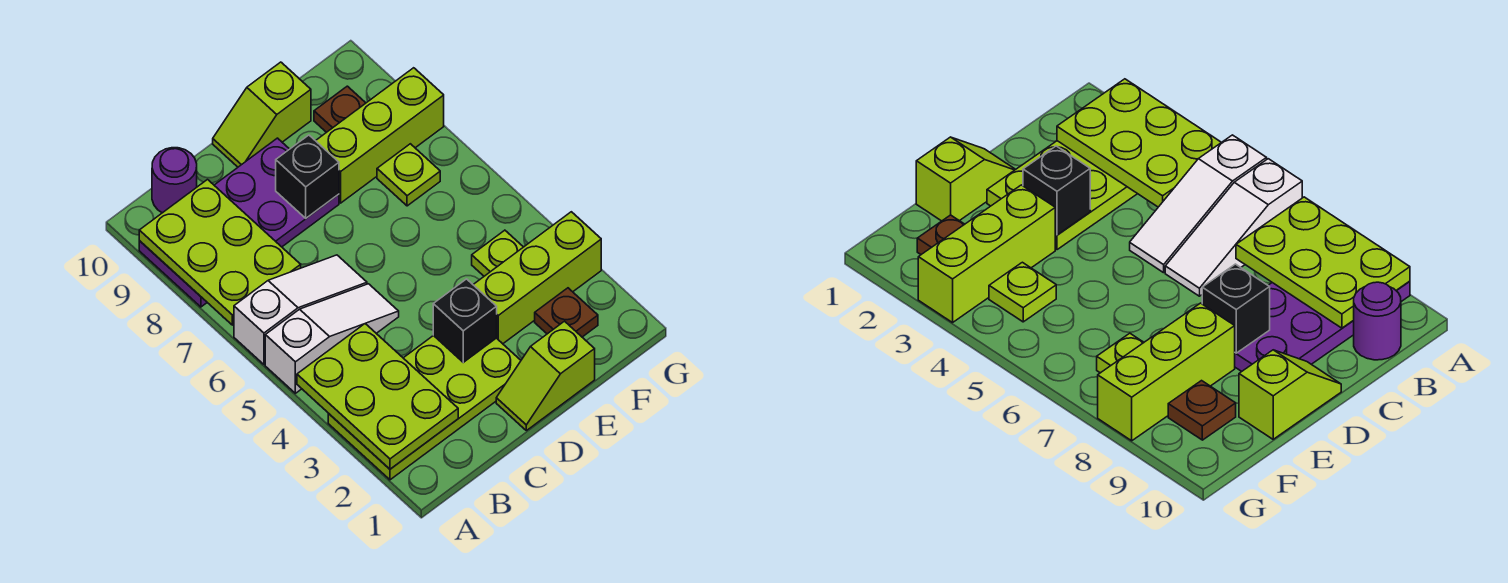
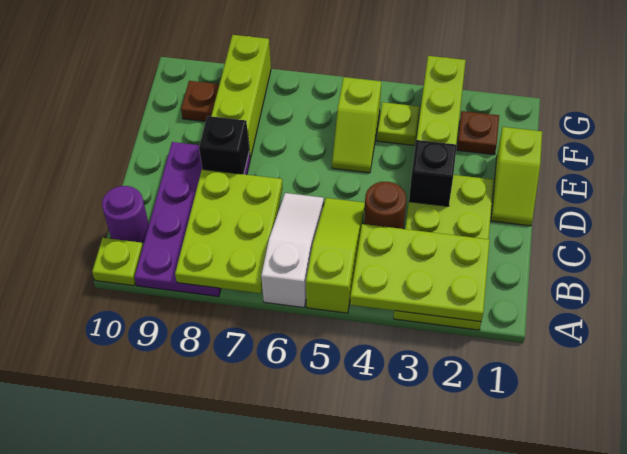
white slope A5:C5 level 1 top A -> lime slope A5:C5 level 1 top A
lime plate A7:B9 level 2 -> lime plate A7:C8 level 2
none -> brown round brick C4 level 1
lime slope D10:E10 level 1 top E -> lime slope E5:F5 level 1 top F
lime plate F7 level 1 -> lime plate A10 level 1

